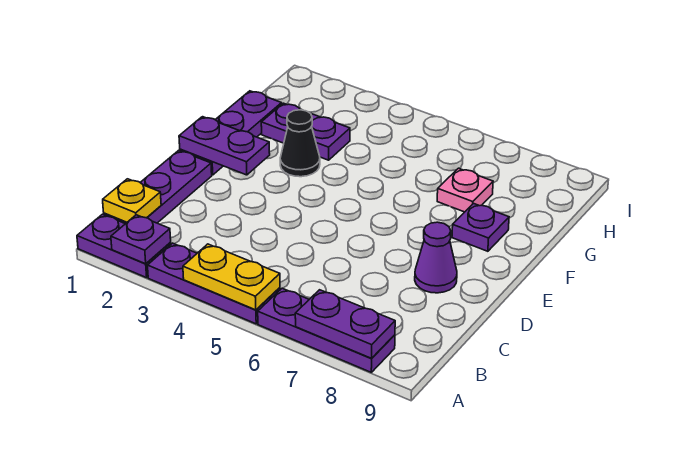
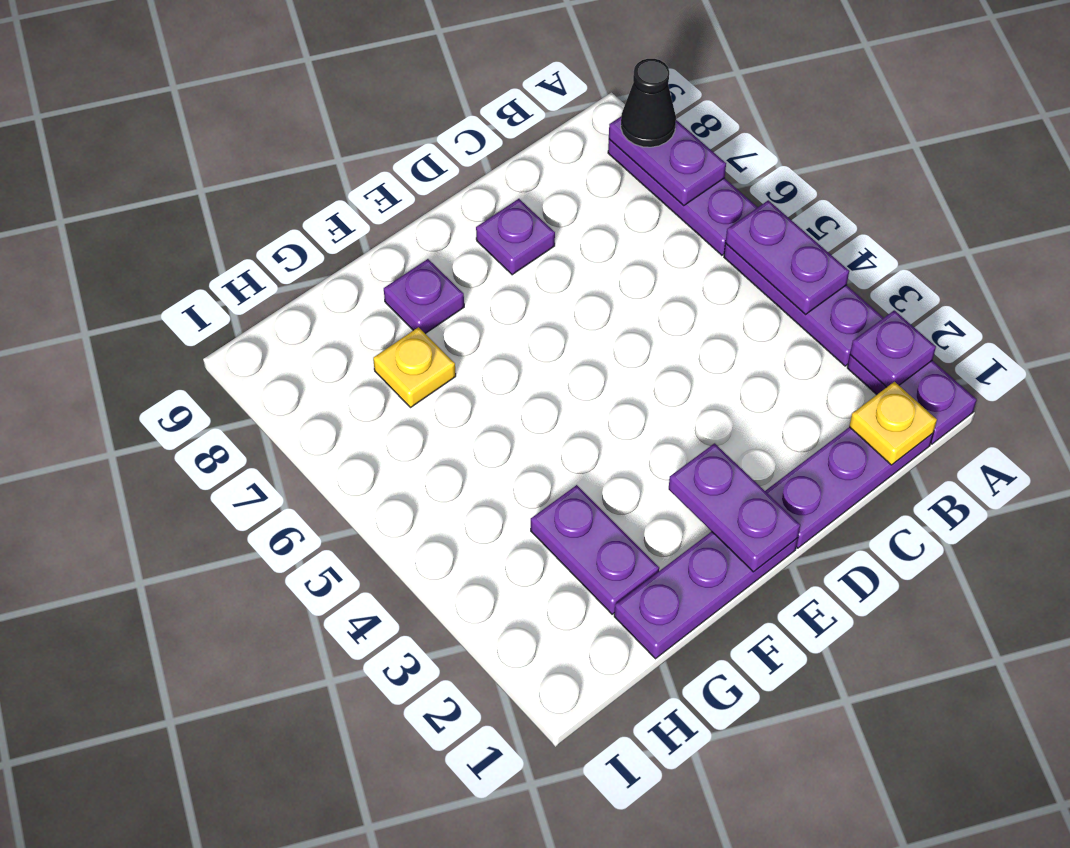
yellow plate A4:A5 level 2 -> purple plate A4:A5 level 2
purple cone D8 level 1 -> purple plate D8 level 1
black cone F3 level 1 -> black cone A8 level 3
pink plate G7 level 1 -> yellow plate G7 level 1

